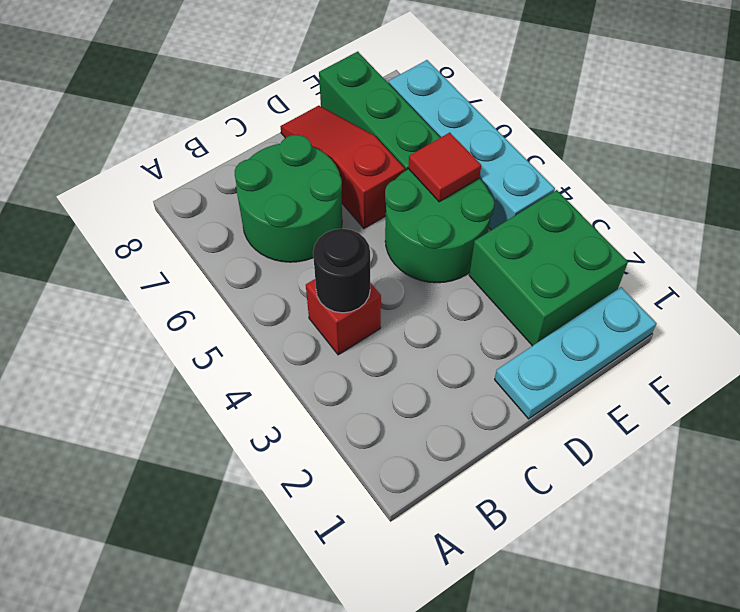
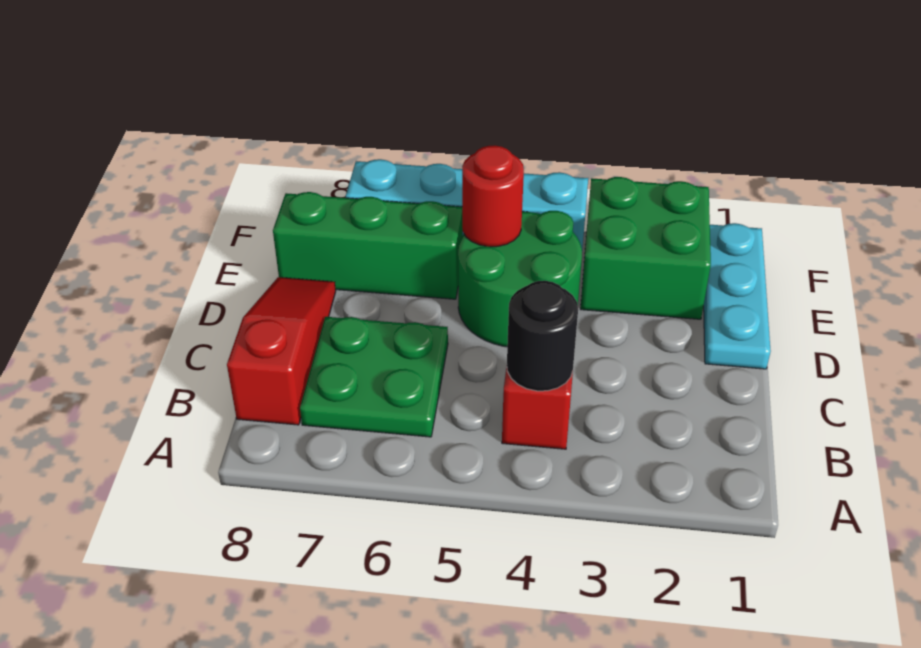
green round brick B6:C7 level 1 -> green plate B6:C7 level 1
red slope D6:D8 level 1 top 6 -> red slope B8:D8 level 1 top B
red tile E5 level 2 -> red round brick E5 level 2

